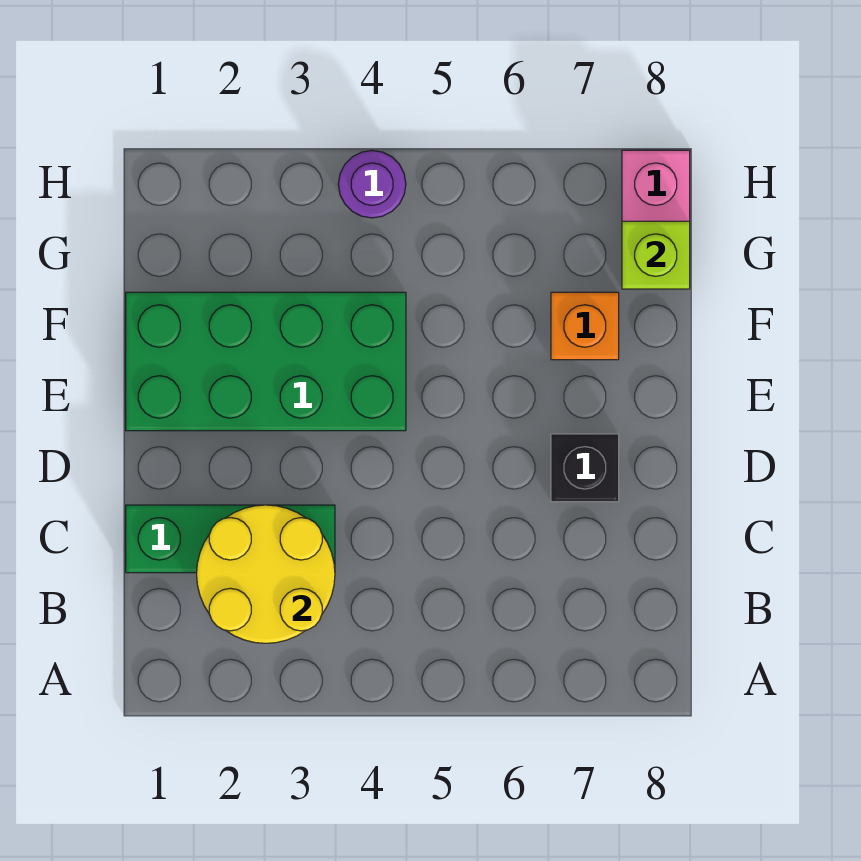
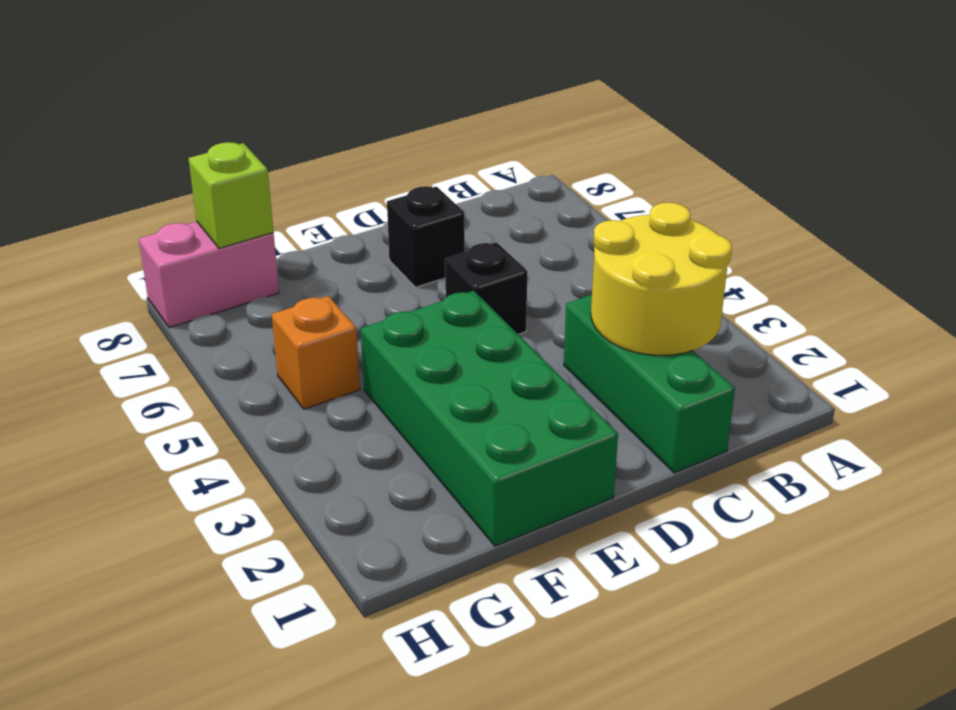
none -> black brick D5 level 1
orange brick F7 level 1 -> orange brick G5 level 1
purple round brick H4 level 1 -> none

